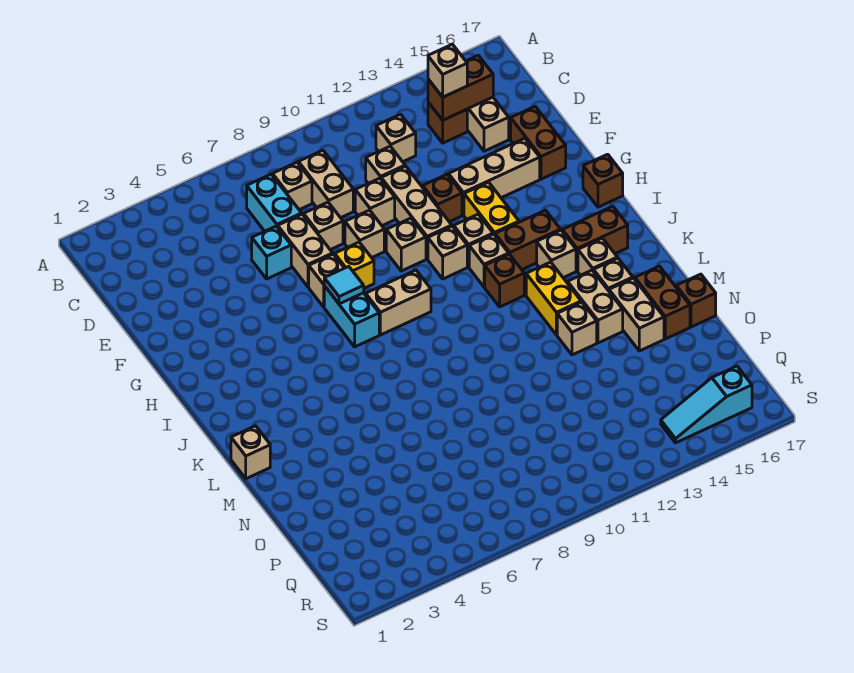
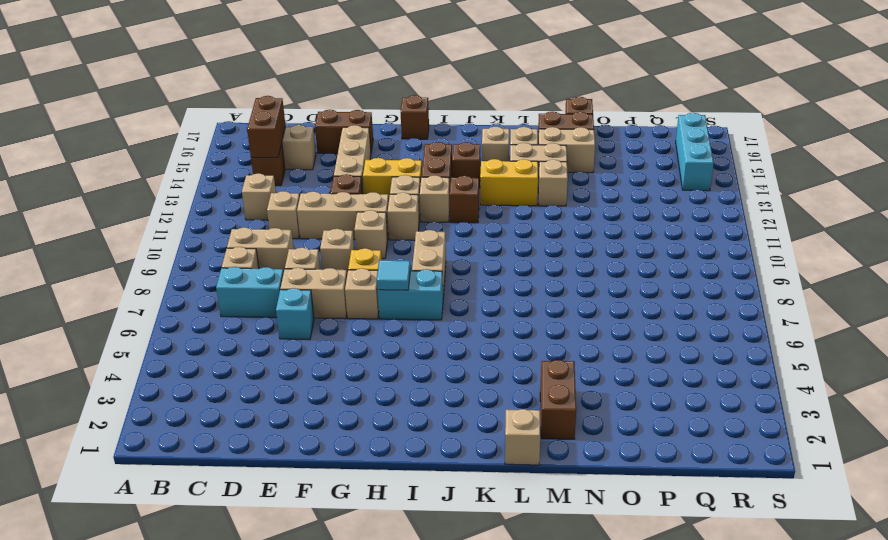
tan brick C14 level 3 -> none
tan brick E10 level 1 -> none
tan brick J14 level 1 -> brown brick J14 level 1
brown brick J15:J16 level 1 -> brown brick M2:M3 level 1
cyan slope R14:R16 level 1 top 16 -> cyan brick R14:R16 level 1

